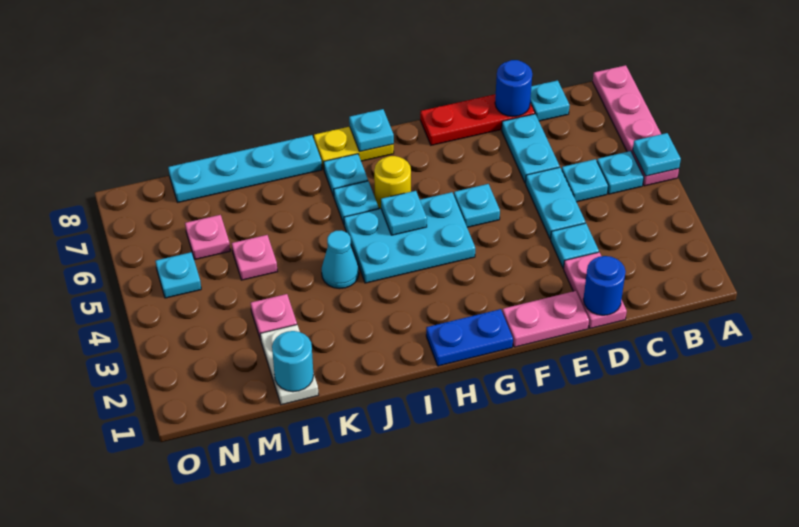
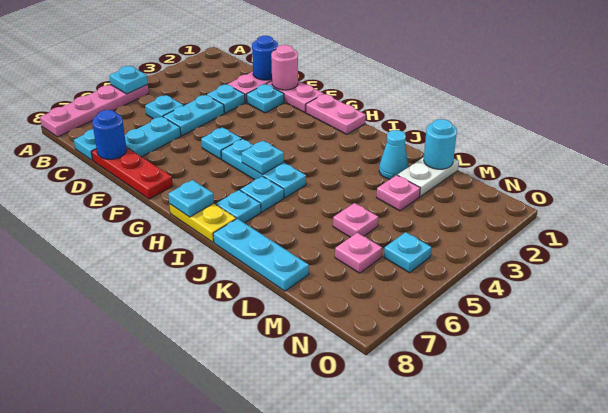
cyan plate B5 level 1 -> cyan plate E2 level 1
none -> pink round brick E1 level 2
blue plate G1:H1 level 1 -> pink plate G1:H1 level 1
cyan plate G4:I5 level 1 -> cyan plate G5:I5 level 1
yellow round brick H6 level 1 -> none
cyan cone J4 level 1 -> cyan cone K2 level 1
cyan plate J8:M8 level 1 -> cyan plate J8:L8 level 1

